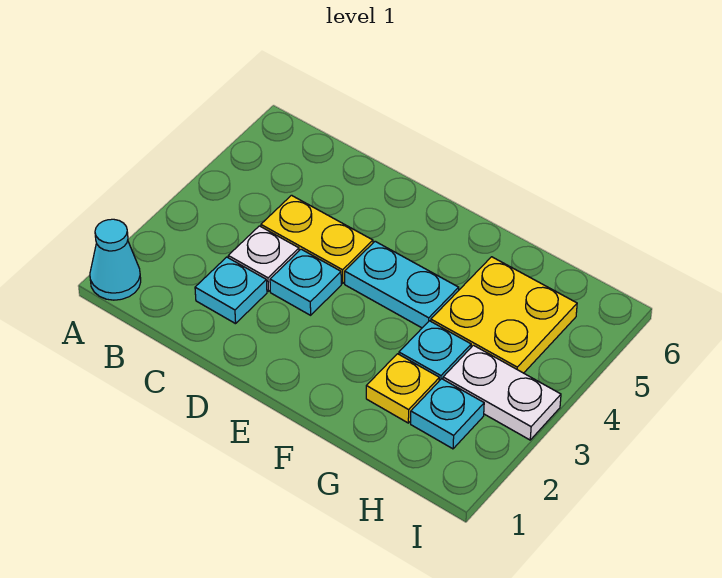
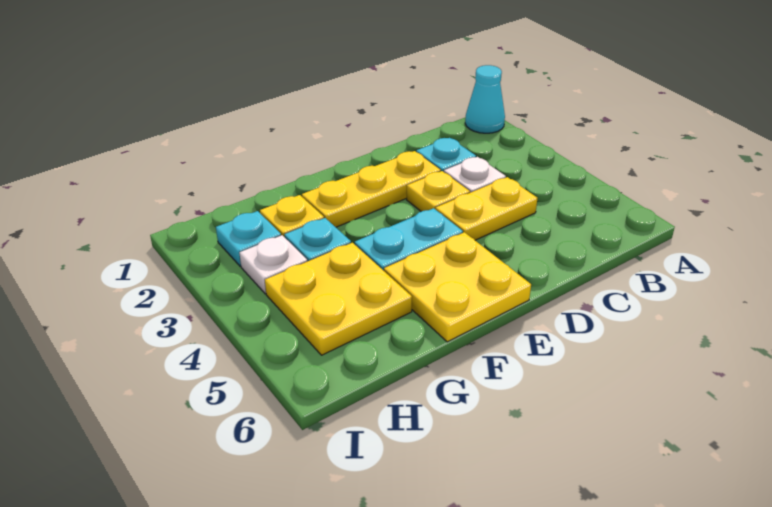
none -> yellow plate D2:F2 level 1
cyan plate D3 level 1 -> yellow plate D3 level 1
none -> yellow plate E5:F6 level 1
white plate H3:I3 level 1 -> white plate H3 level 1

